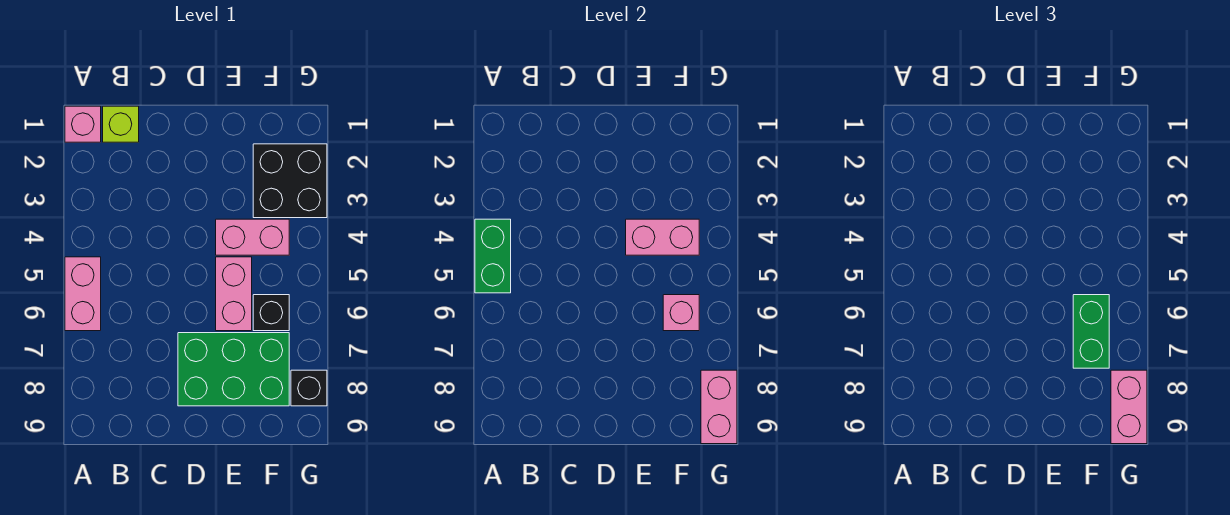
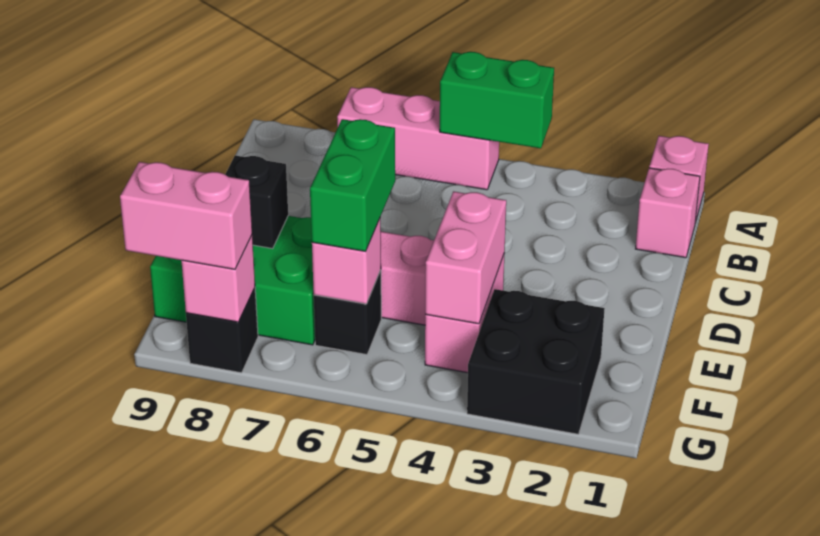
pink brick A5:A6 level 1 -> pink brick A5:A7 level 1
lime brick B1 level 1 -> pink brick B1 level 1
green brick D7:F8 level 1 -> green brick E7:F9 level 1
none -> black brick E8 level 2
green brick F6:F7 level 3 -> green brick E6:F6 level 3
pink brick G8:G9 level 2 -> pink brick G8 level 2

